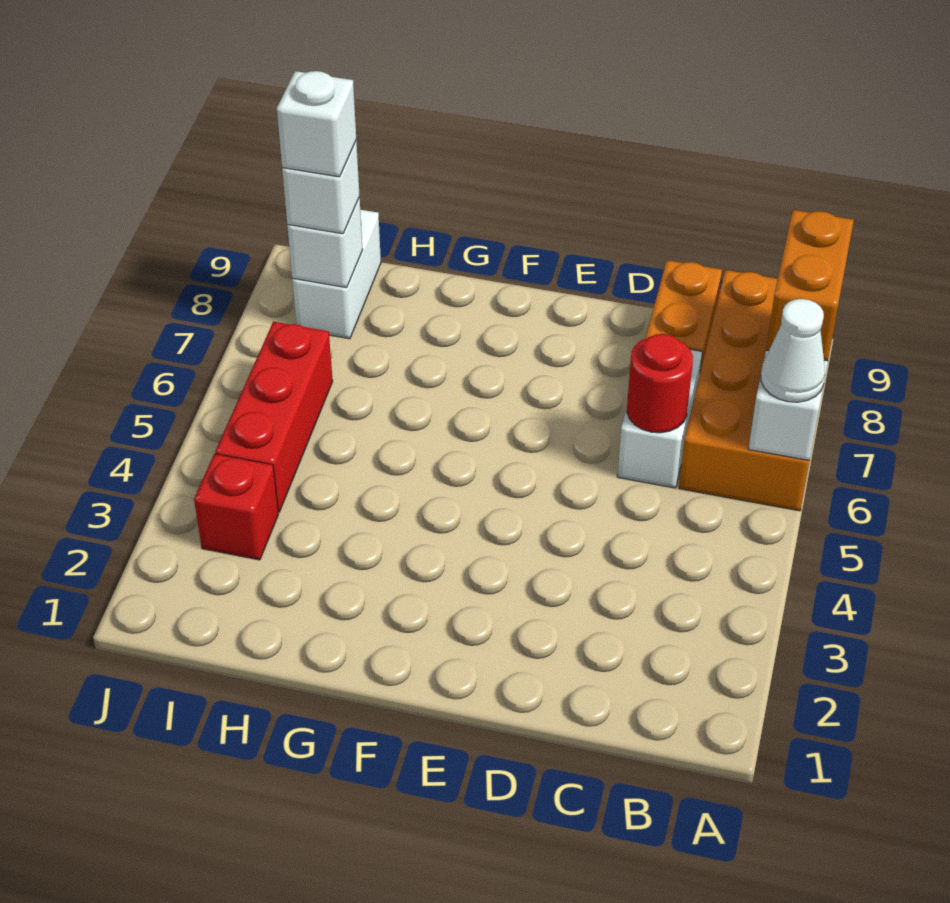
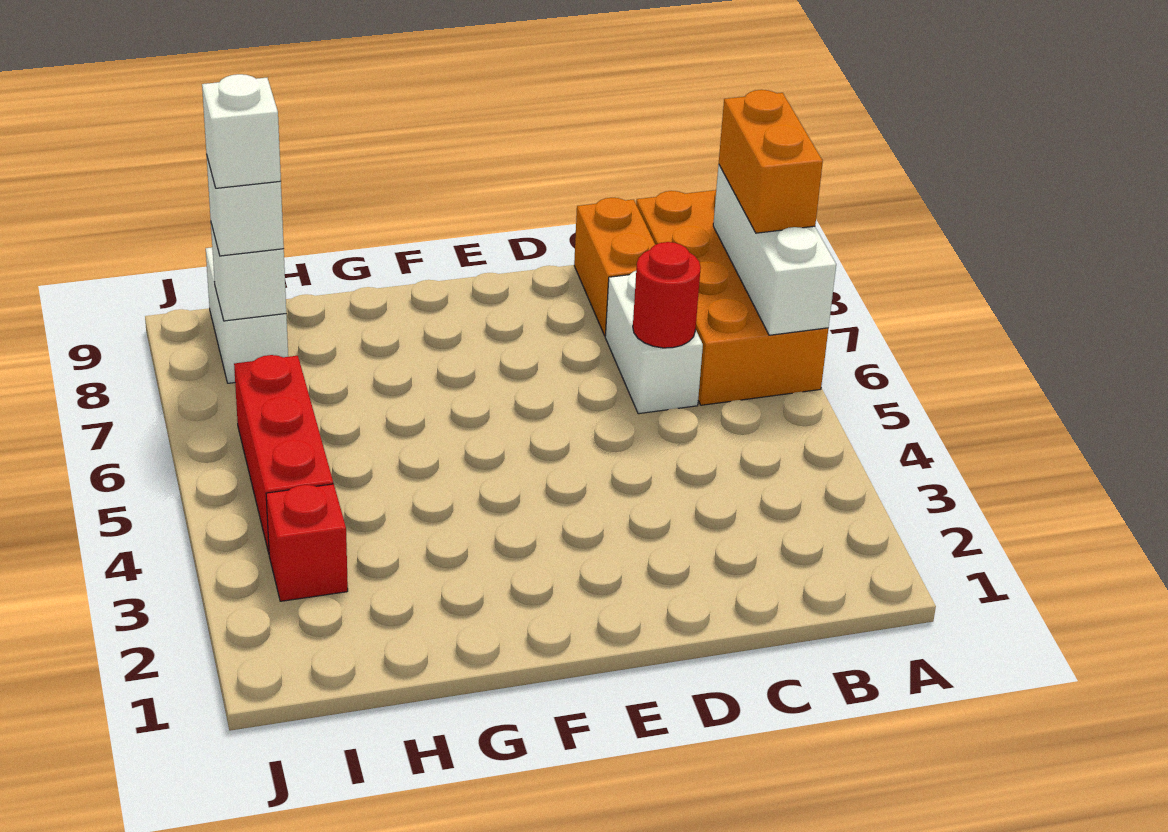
white cone A6 level 3 -> none

